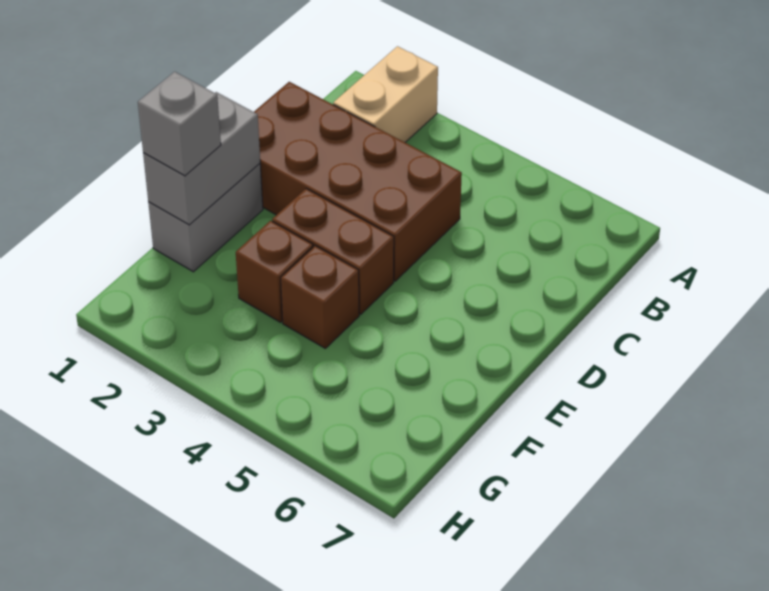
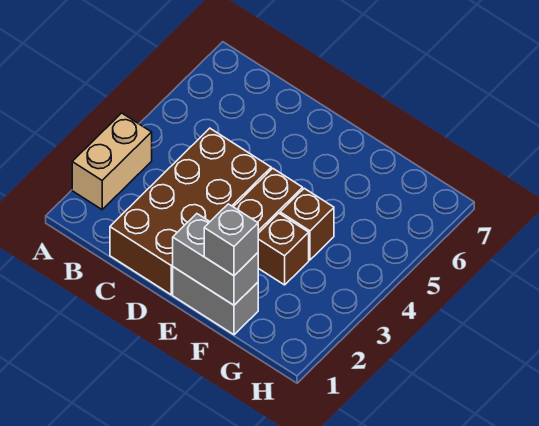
tan brick A2:B2 level 1 -> tan brick A2:A3 level 1

